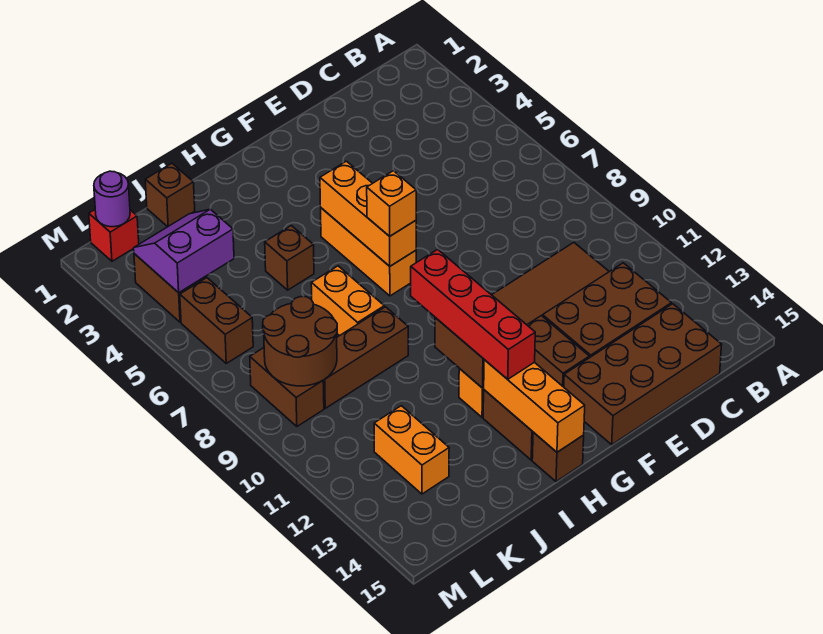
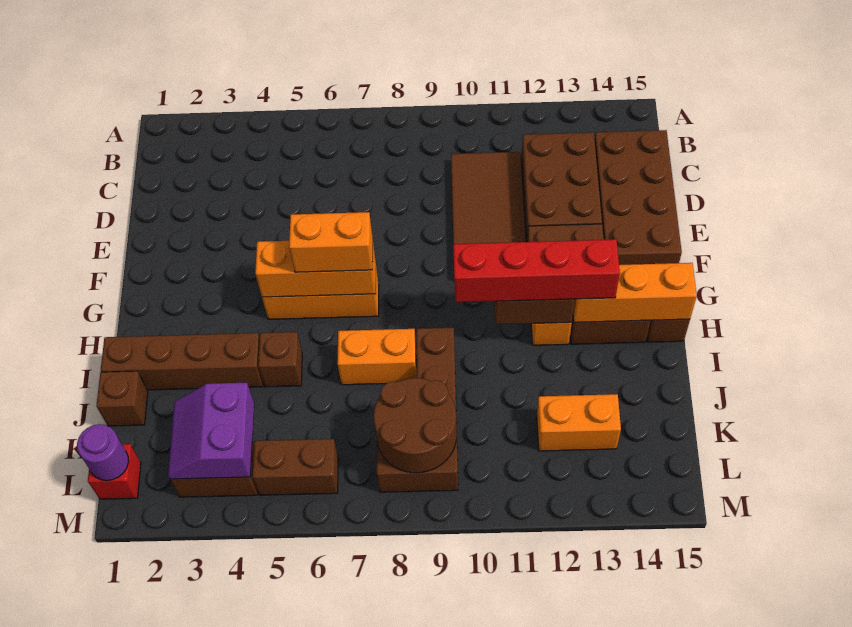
orange brick G7 level 3 -> orange brick G6:G7 level 3
none -> brown brick I1:I4 level 1

